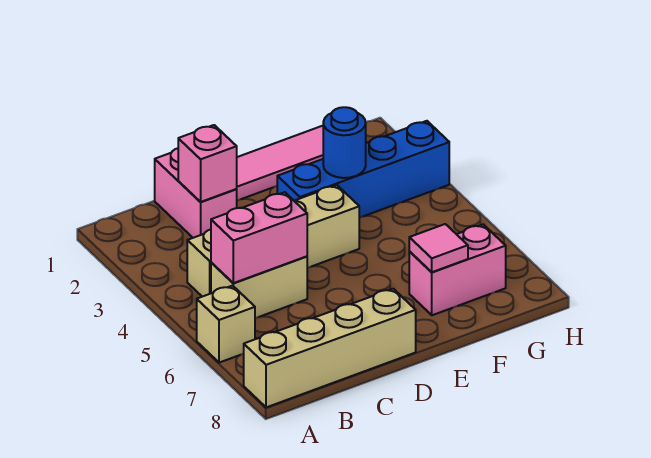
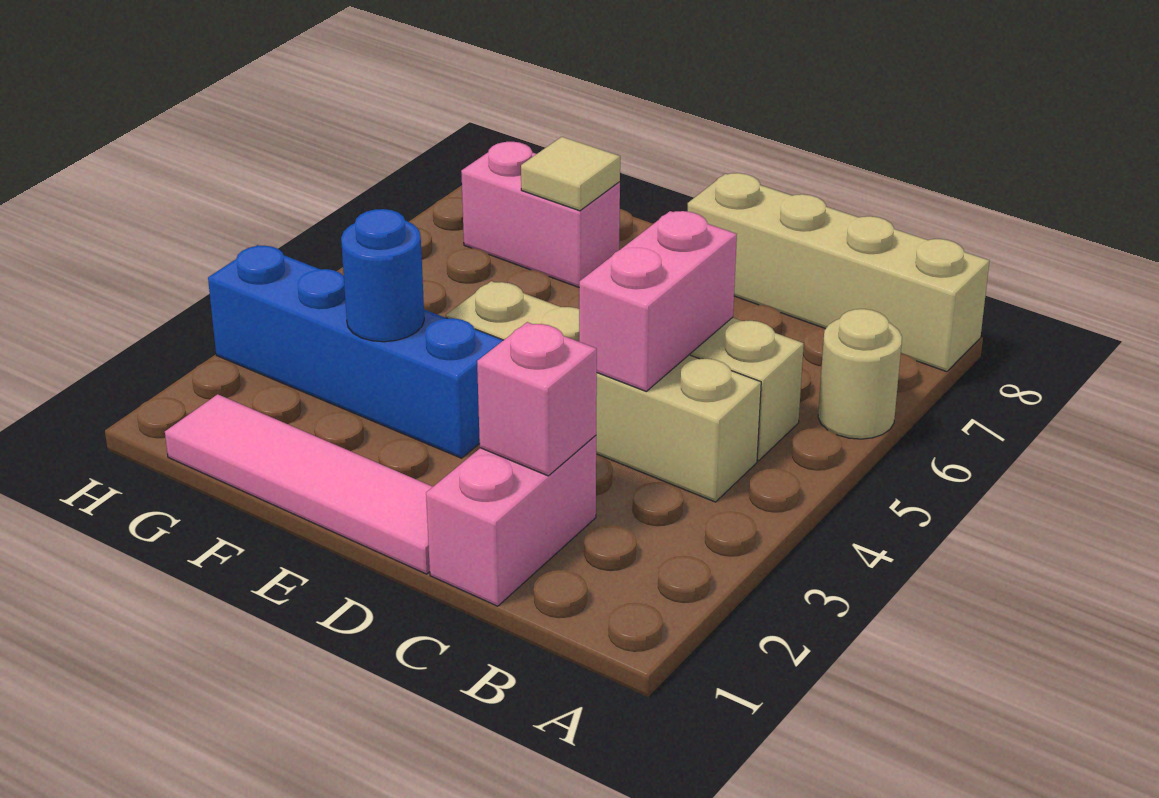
tan brick A6 level 1 -> tan round brick A6 level 1
pink brick B5:C5 level 2 -> pink brick C4:C5 level 2
pink tile F7 level 2 -> tan tile F7 level 2

